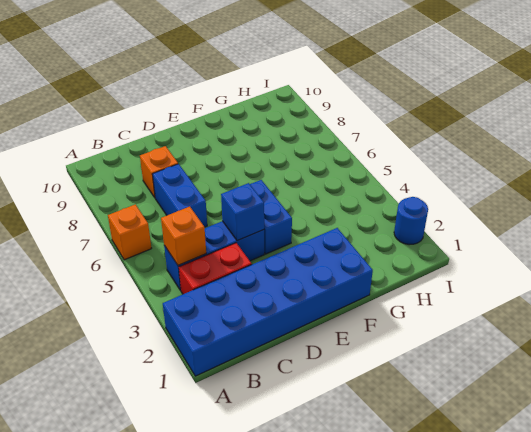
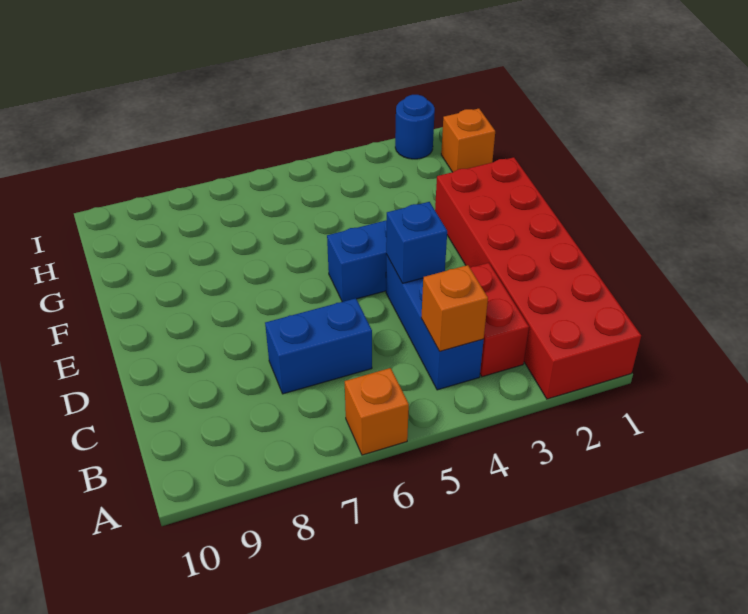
blue brick A1:F2 level 1 -> red brick A1:F2 level 1
orange brick C8 level 1 -> orange brick H1 level 1

